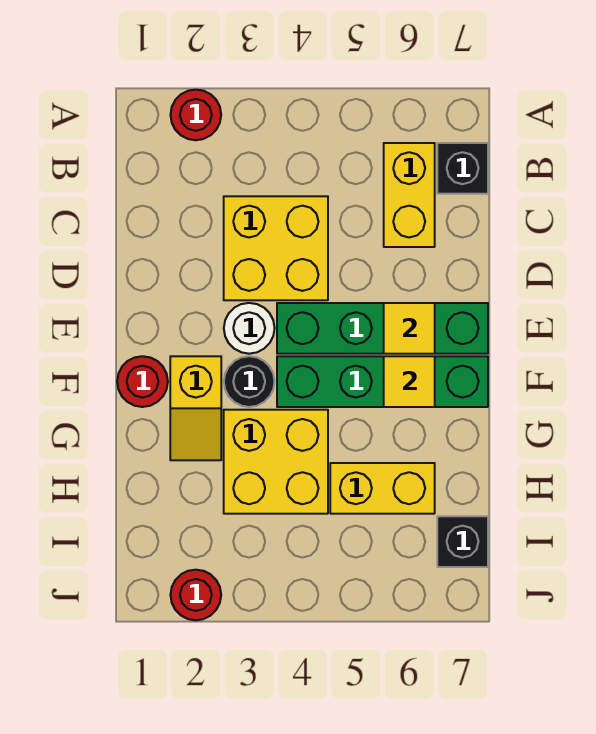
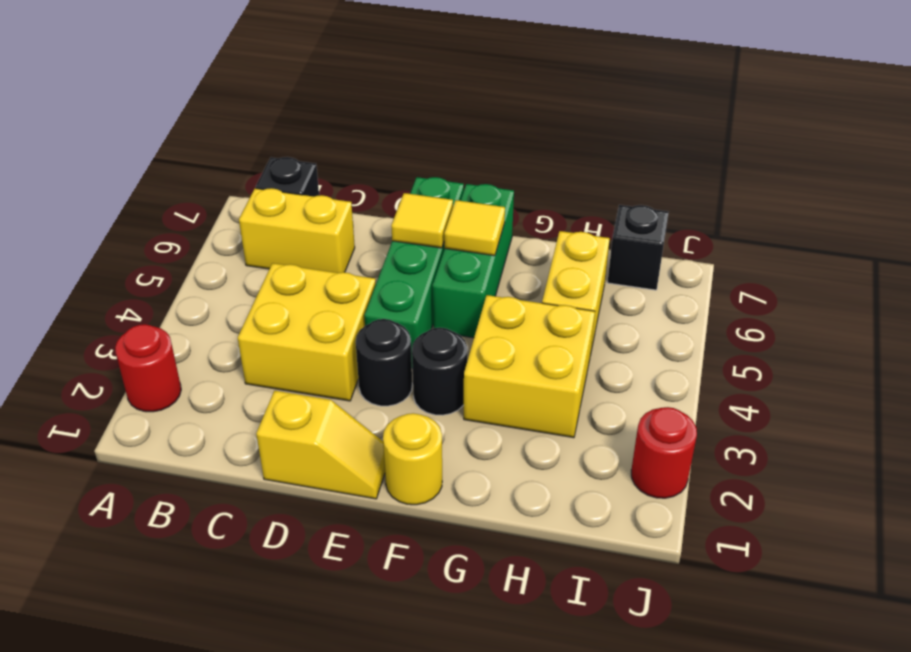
white round brick E3 level 1 -> black round brick E3 level 1
red round brick F1 level 1 -> yellow round brick F1 level 1
yellow slope F2:G2 level 1 top F -> yellow slope D1:E1 level 1 top D
green brick F4:F7 level 1 -> green brick F5:F7 level 1

